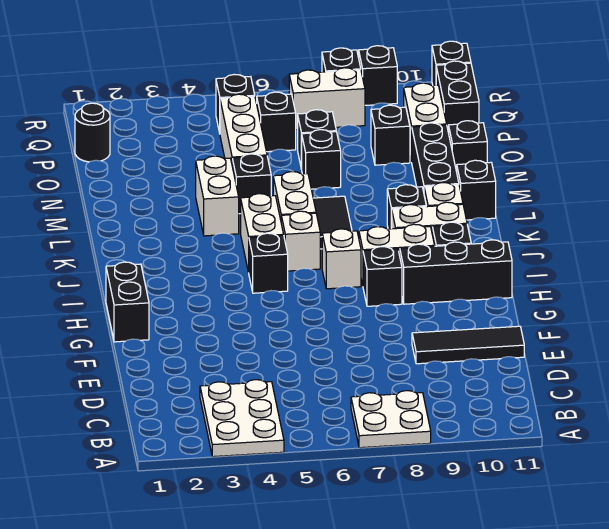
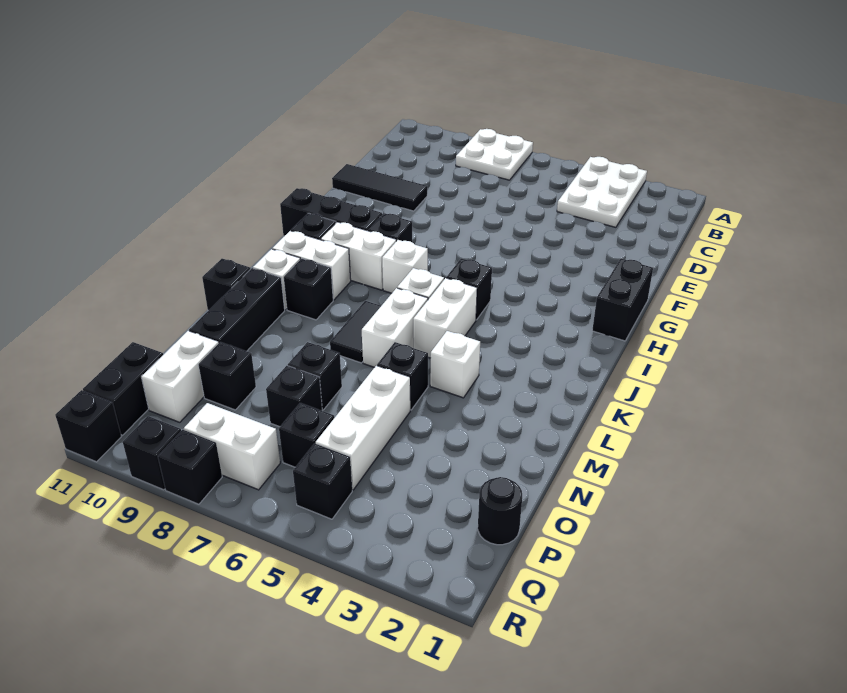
white brick L4:M4 level 1 -> white brick L4 level 1
black brick N11 level 1 -> none

